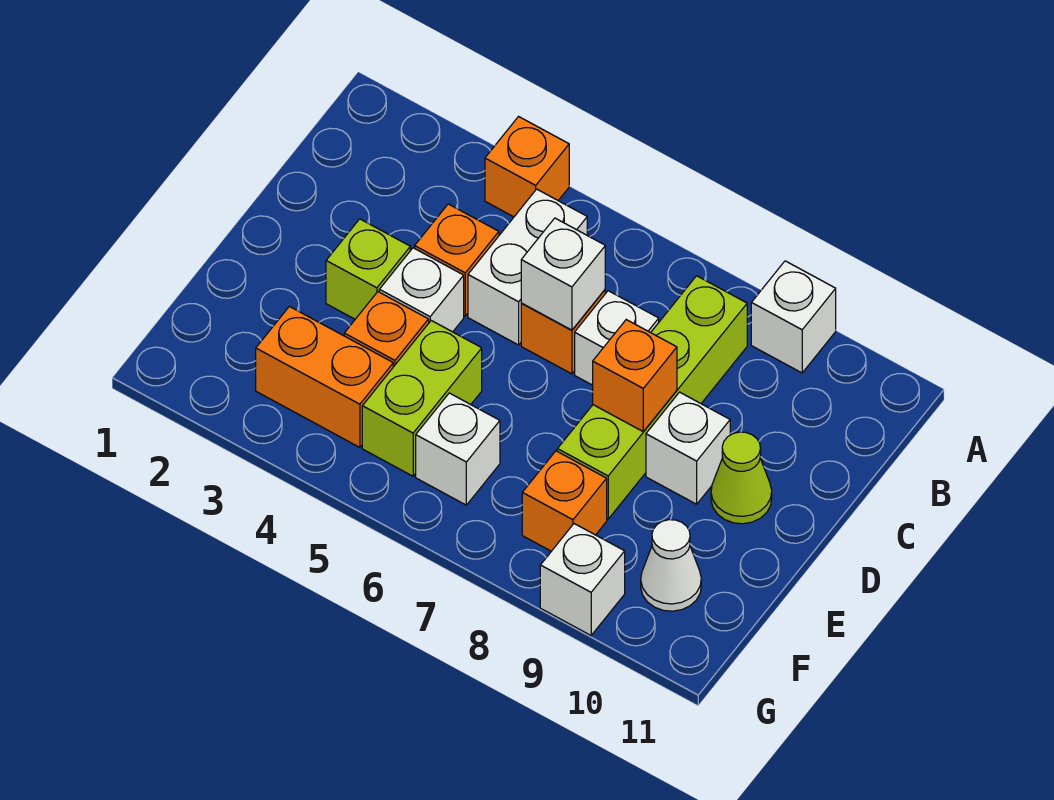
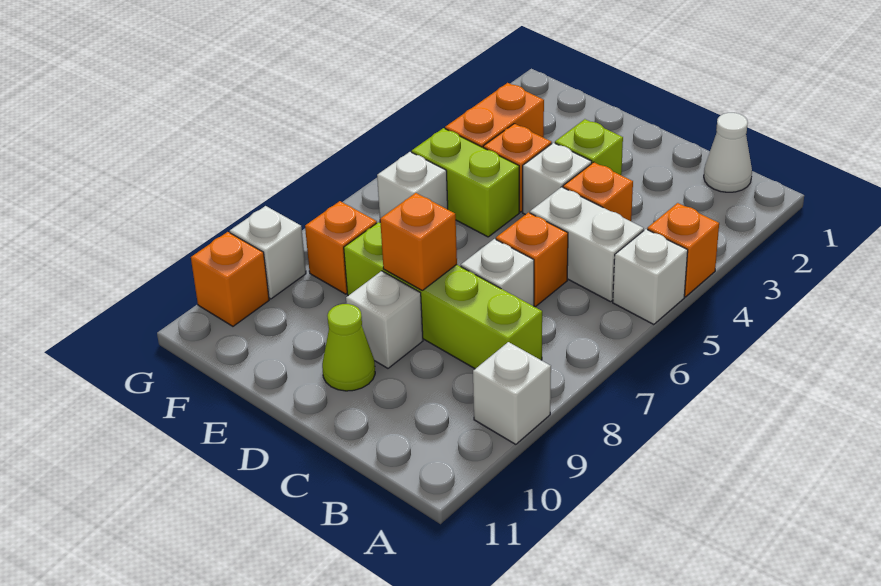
white brick C6 level 2 -> white brick A5 level 1
white cone F10 level 1 -> white cone B1 level 1
none -> orange brick G10 level 1

